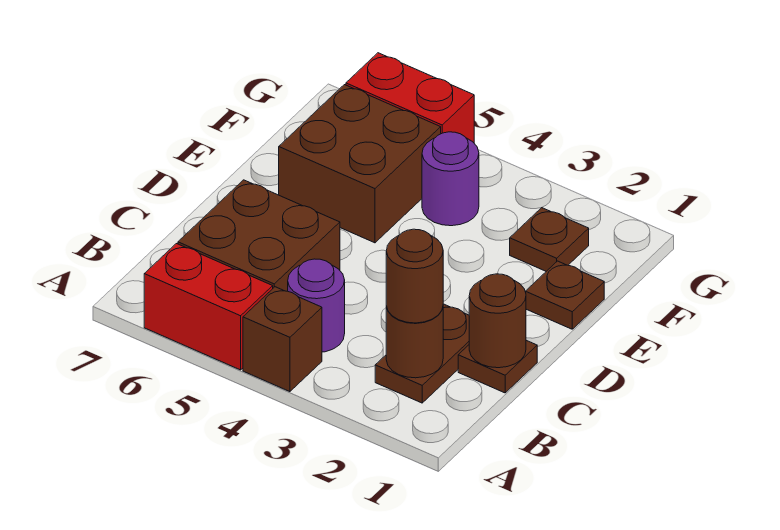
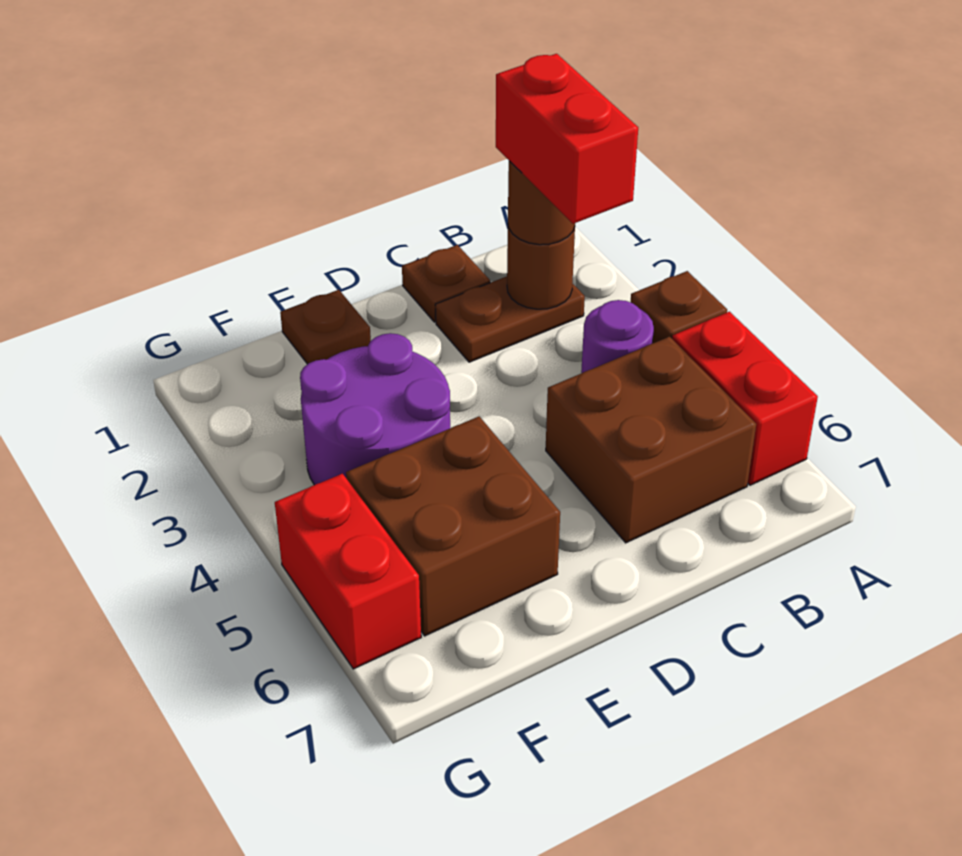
none -> red brick B2:B3 level 4
brown round brick C1 level 2 -> none
brown plate F2 level 1 -> none
purple round brick F4 level 1 -> purple round brick E3:F4 level 1

